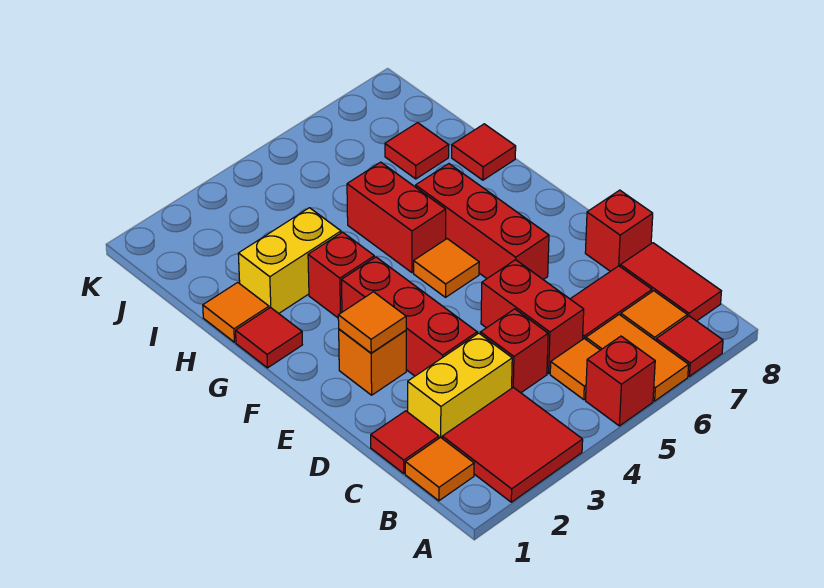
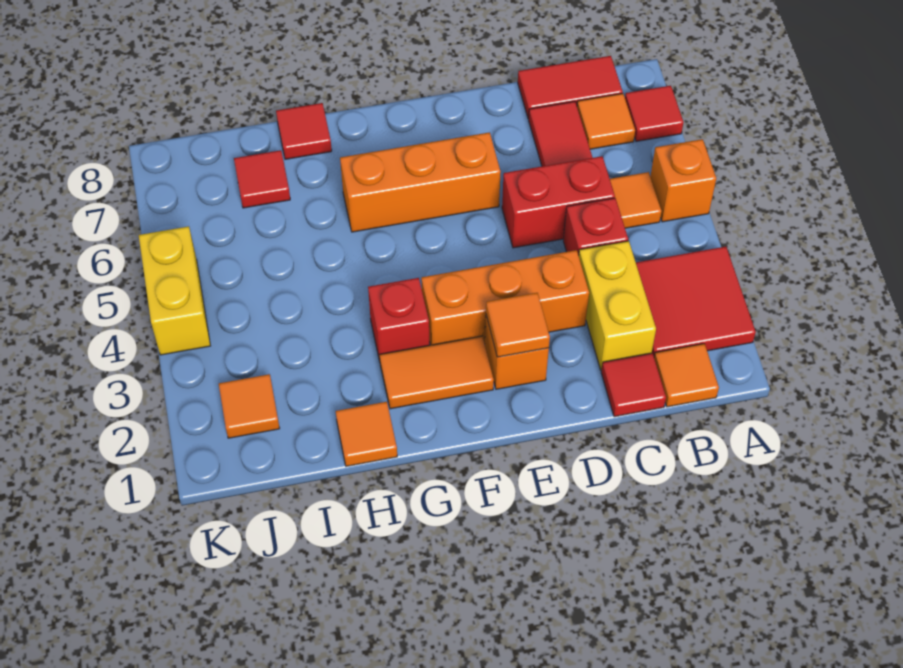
red brick A5 level 1 -> orange brick A5 level 1
orange tile A6:B6 level 1 -> orange tile F2:G2 level 1
red brick D3:F3 level 1 -> orange brick D3:F3 level 1
red brick D8 level 1 -> none
red brick E6:G6 level 1 -> orange brick E6:G6 level 1
orange tile F5 level 1 -> orange tile J2 level 1
red tile G1 level 1 -> none
red brick G5:H5 level 1 -> none
yellow brick H2:H3 level 1 -> yellow brick K4:K5 level 1

